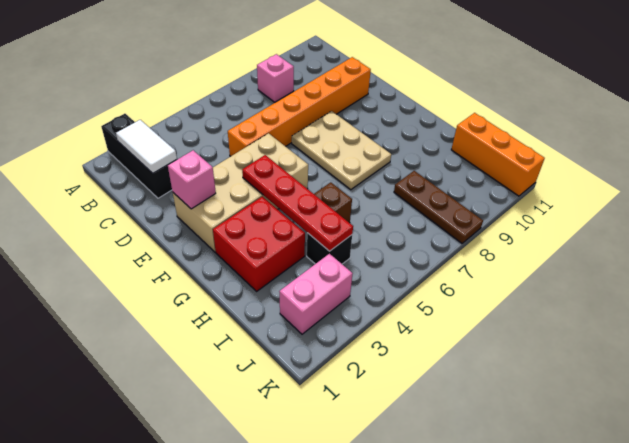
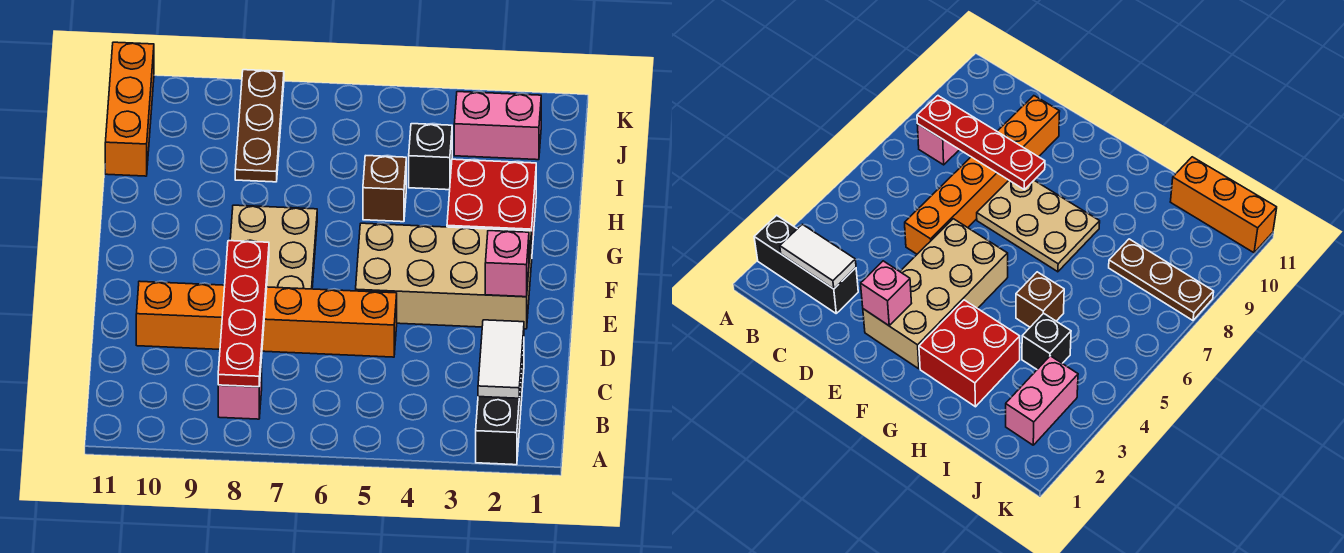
red plate F4:I4 level 2 -> red plate B8:E8 level 2

